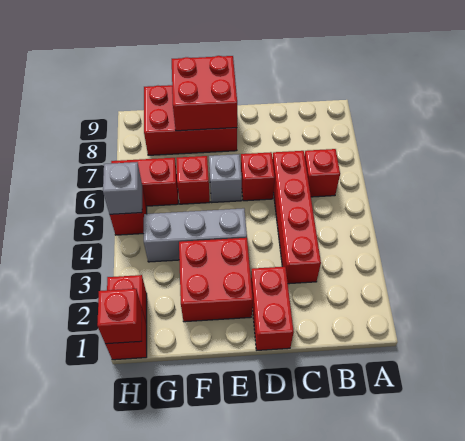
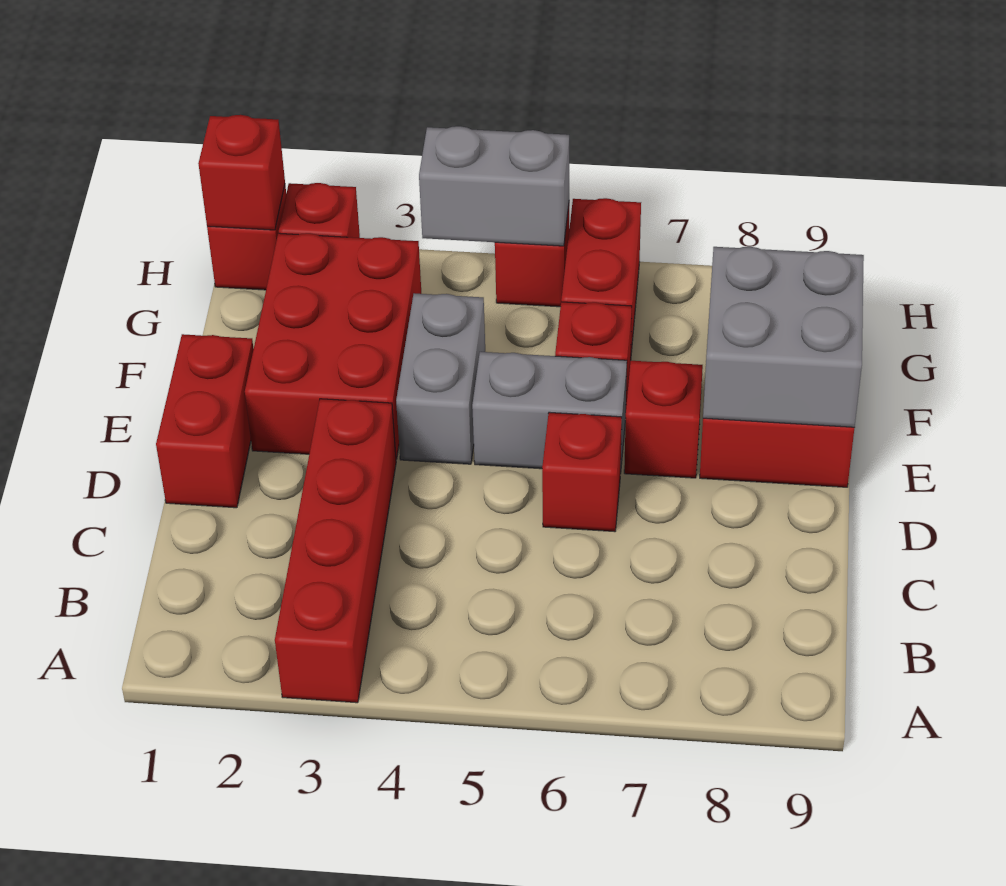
red brick B6 level 1 -> red brick E7 level 1
red brick C3:C6 level 1 -> red brick A3:D3 level 1
red brick D1:D2 level 1 -> red brick D1:E1 level 1
red brick E2:F3 level 1 -> red brick E2:G3 level 1
grey brick E4:G4 level 1 -> grey brick E4:F4 level 1
grey brick E6 level 1 -> grey brick E5:E6 level 1
red brick E8:F9 level 2 -> grey brick E8:F9 level 2
grey brick H5 level 2 -> grey brick H4:H5 level 2

